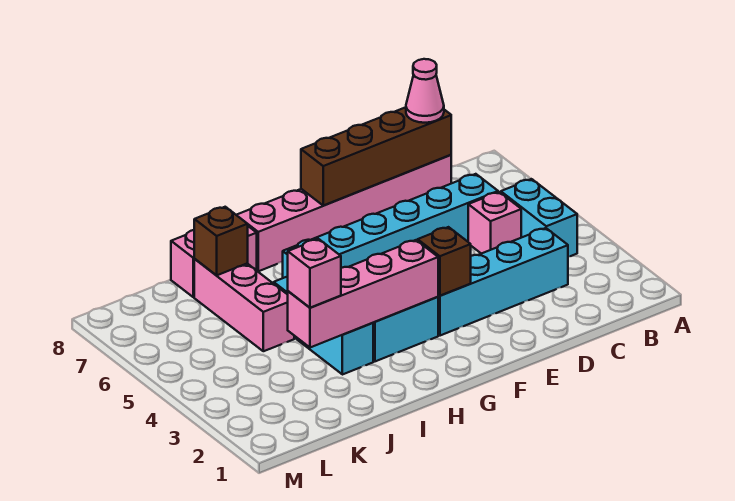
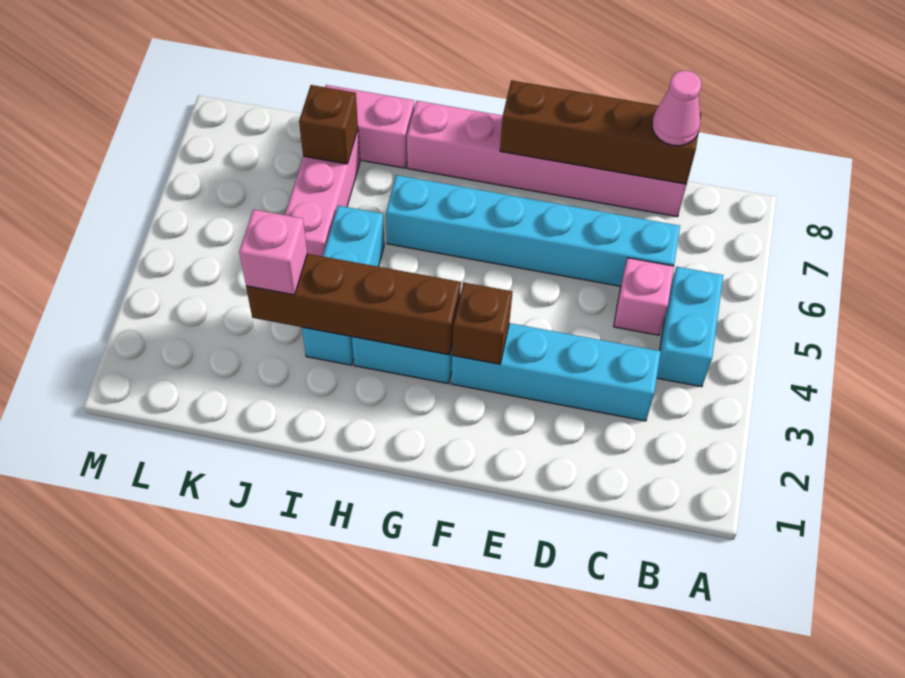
pink brick G3:J3 level 2 -> brown brick G3:J3 level 2

